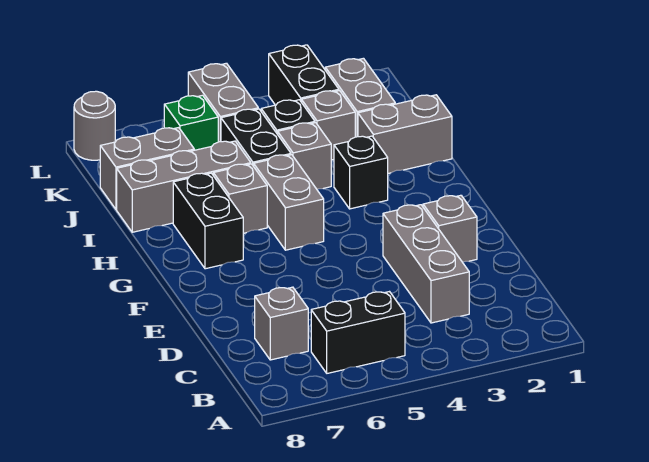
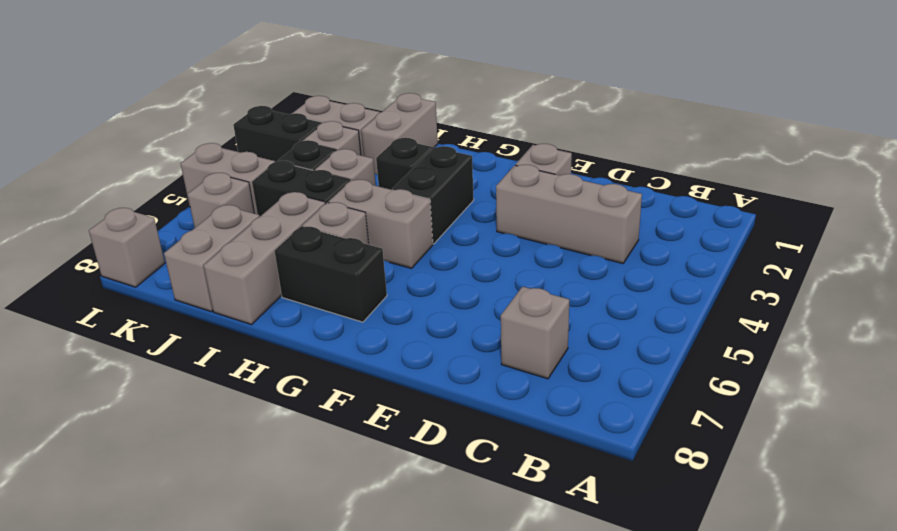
black brick B5:B6 level 1 -> black brick G3:G4 level 1
green brick K6 level 1 -> grey brick K6 level 1
grey round brick L8 level 1 -> grey brick L8 level 1

